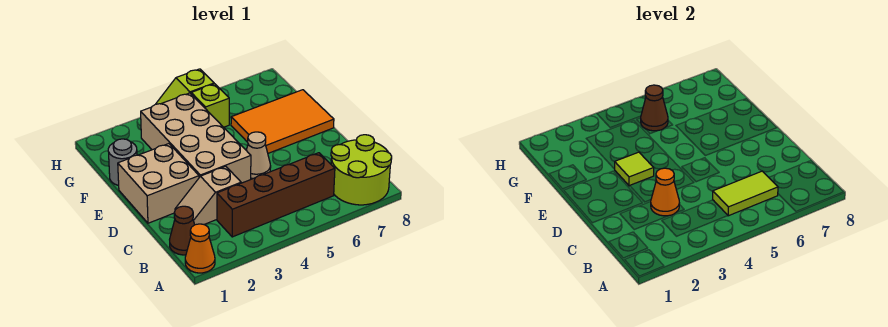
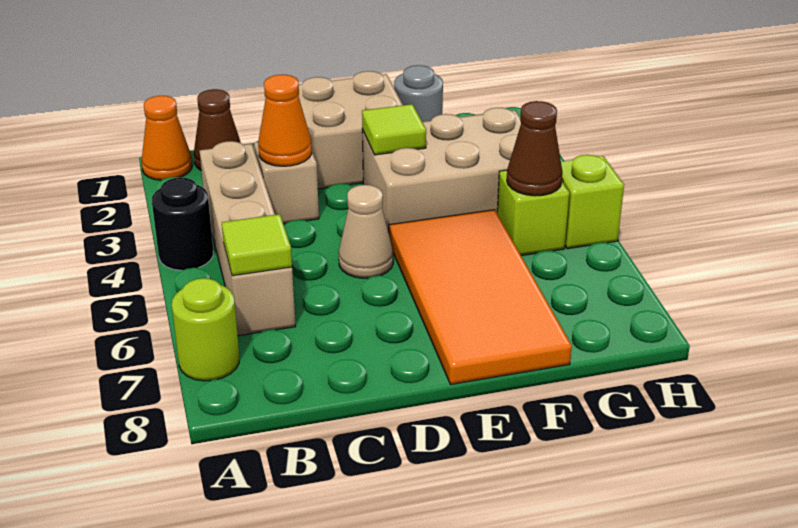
none -> black round brick A4 level 1
lime round brick A7:B8 level 1 -> lime round brick A7 level 1
brown brick B3:B6 level 1 -> tan brick B3:B6 level 1
lime tile B5:B6 level 2 -> lime tile B6 level 2
tan brick D3:G4 level 1 -> tan brick E3:G4 level 1
orange tile E6:F8 level 1 -> orange tile E5:F8 level 1

